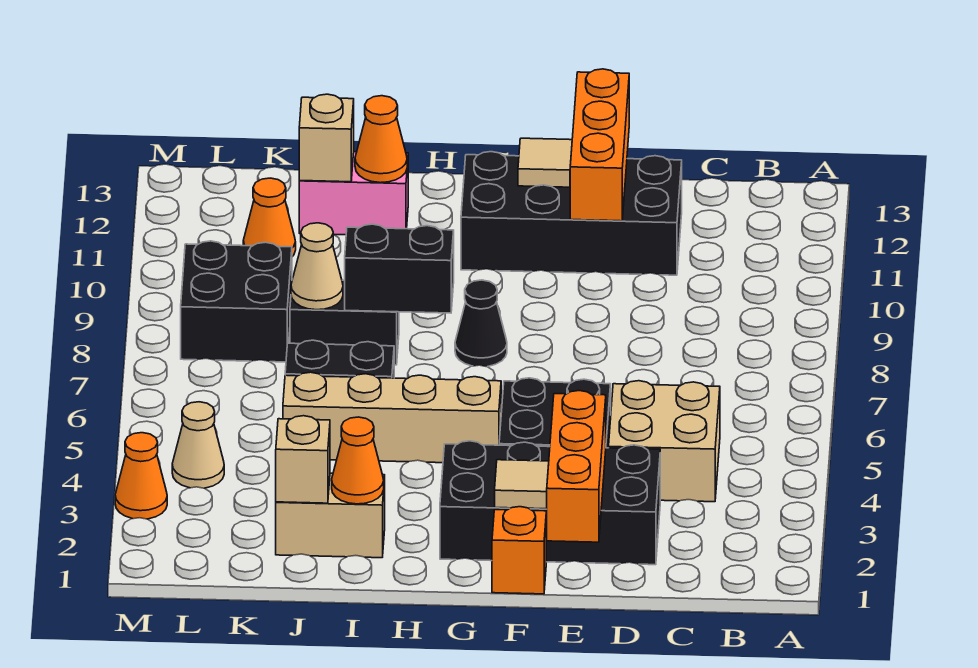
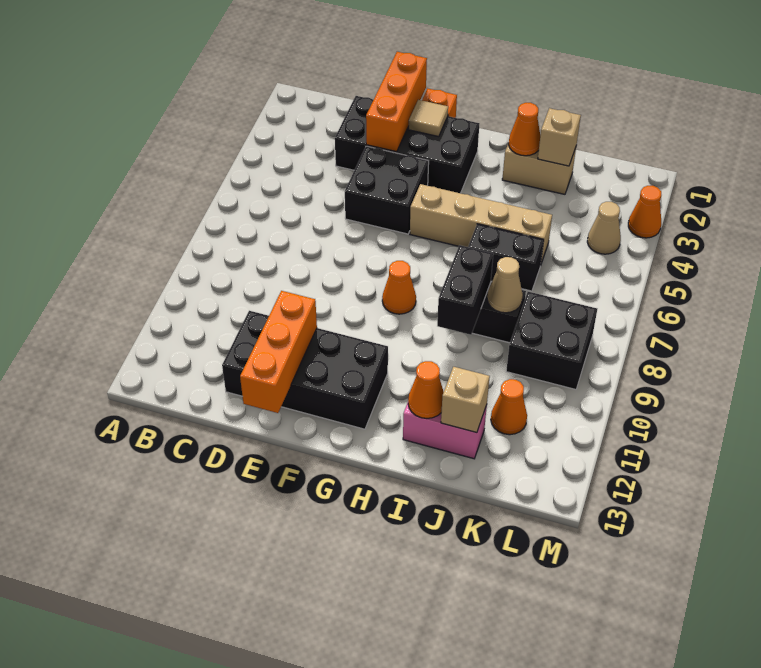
tan brick C4:D5 level 1 -> none
tan tile F12 level 2 -> none
black cone G8 level 1 -> orange cone G8 level 1
black brick H8:I8 level 2 -> black brick I8:I9 level 2

